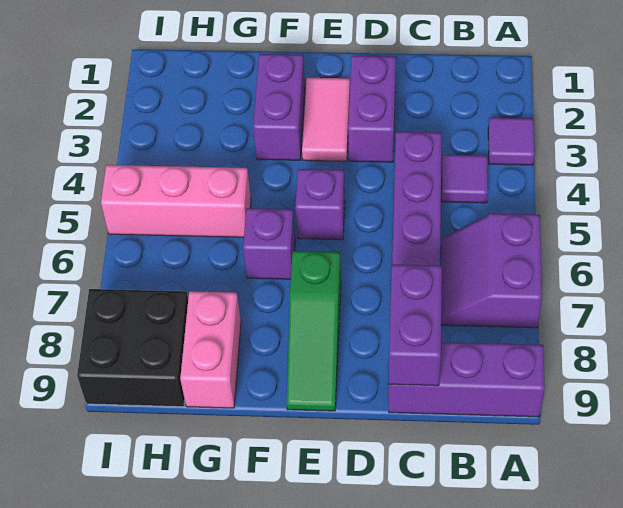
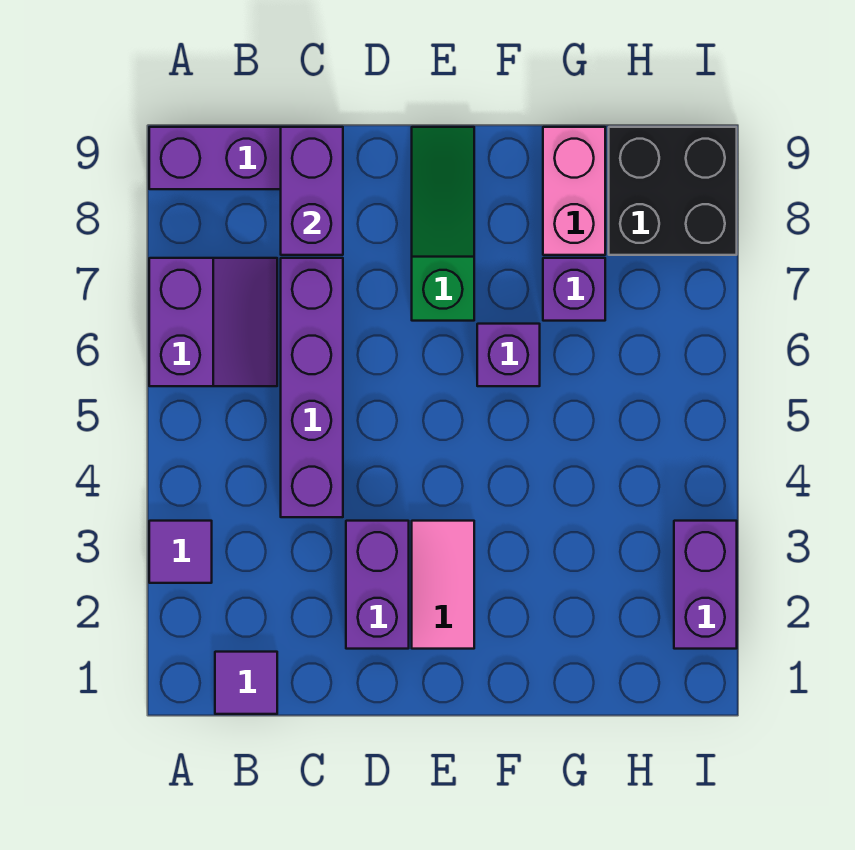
purple tile B4 level 1 -> purple tile B1 level 1
purple brick E5 level 1 -> purple brick G7 level 1
purple brick F2:F3 level 1 -> purple brick I2:I3 level 1
pink brick G5:I5 level 1 -> none

